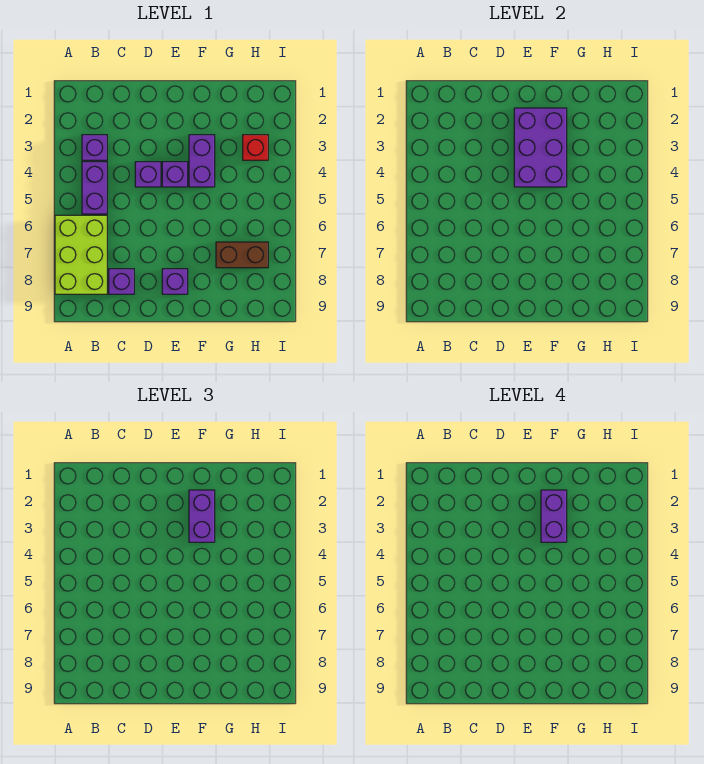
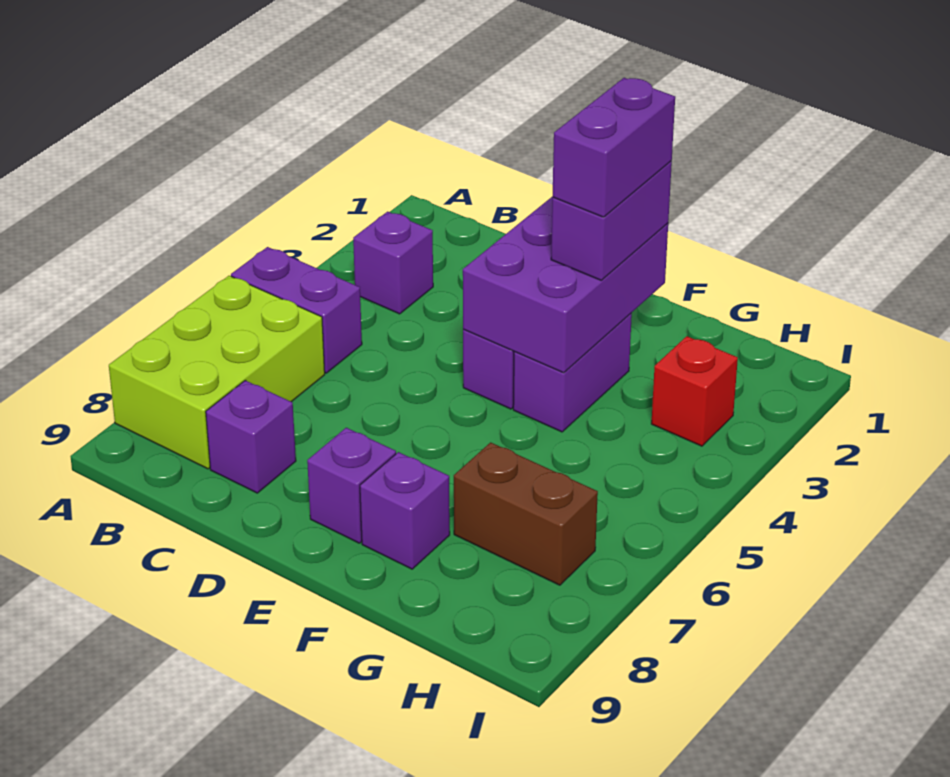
purple brick B4:B5 level 1 -> purple brick A5:B5 level 1
purple brick D4 level 1 -> purple brick F8 level 1

